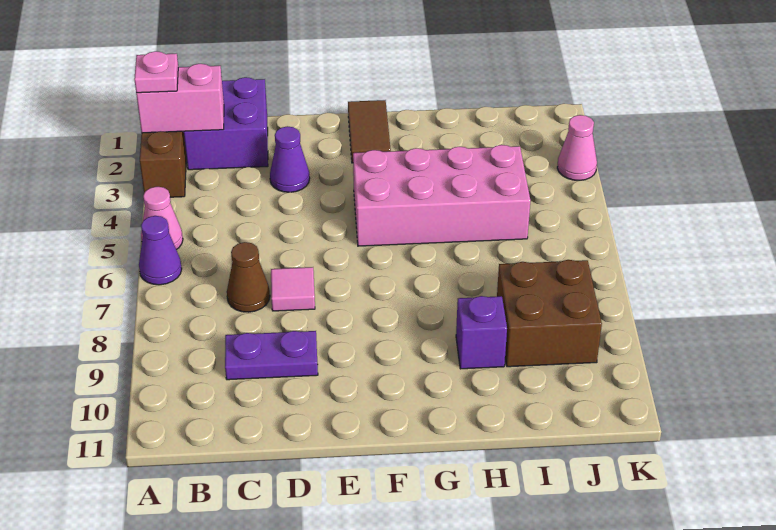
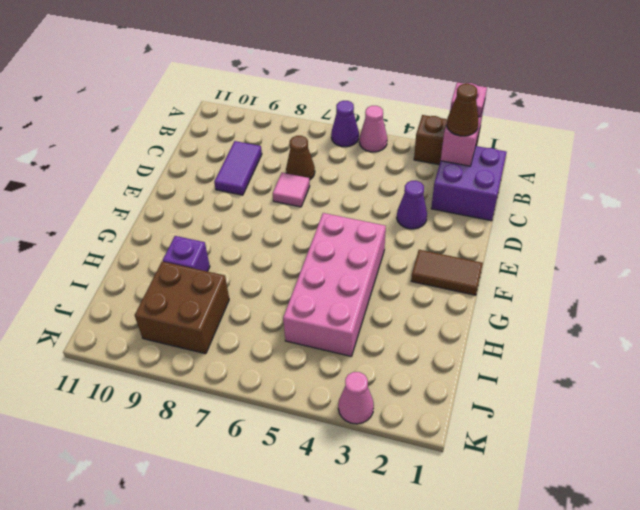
none -> brown cone B2 level 3
purple plate C9:D9 level 1 -> purple tile C9:D9 level 1

